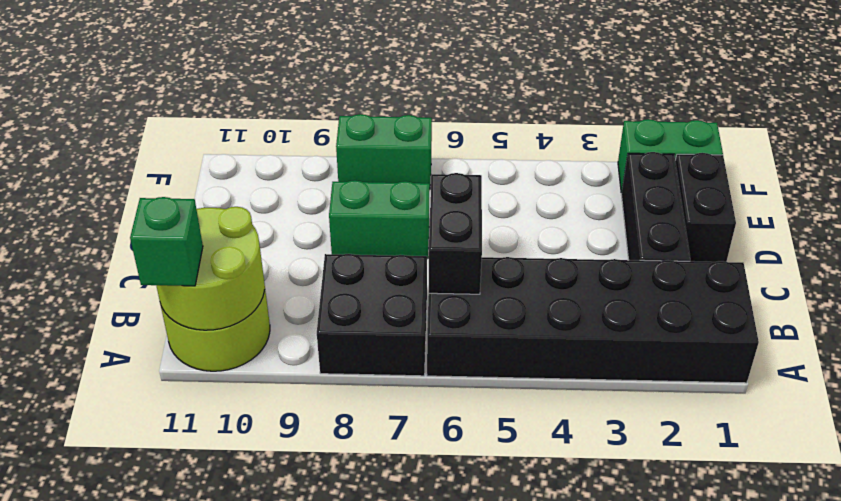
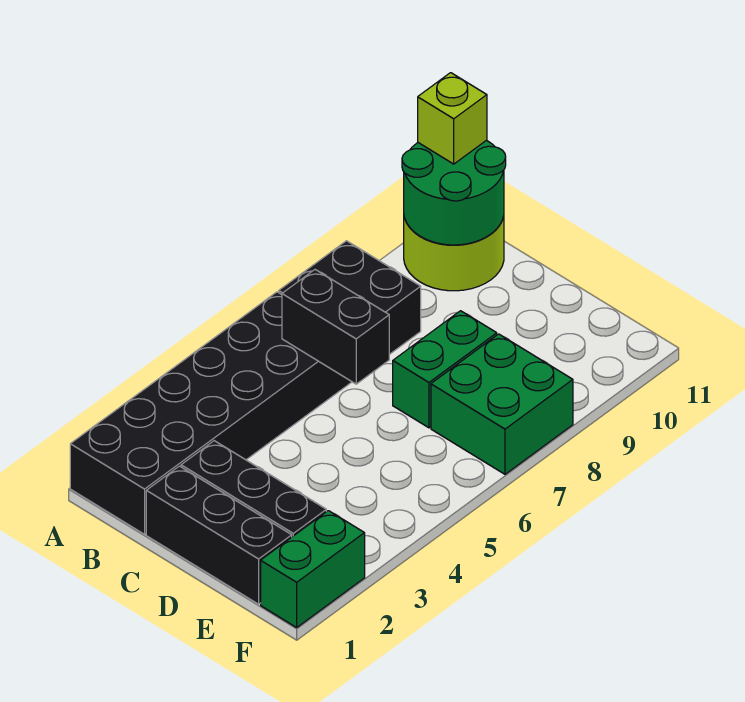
lime round brick A10:B11 level 2 -> green round brick A10:B11 level 2
green brick A11 level 3 -> lime brick A11 level 3
black brick D1:E1 level 1 -> black brick C1:E1 level 1
green brick F7:F8 level 1 -> green brick E7:F8 level 1

